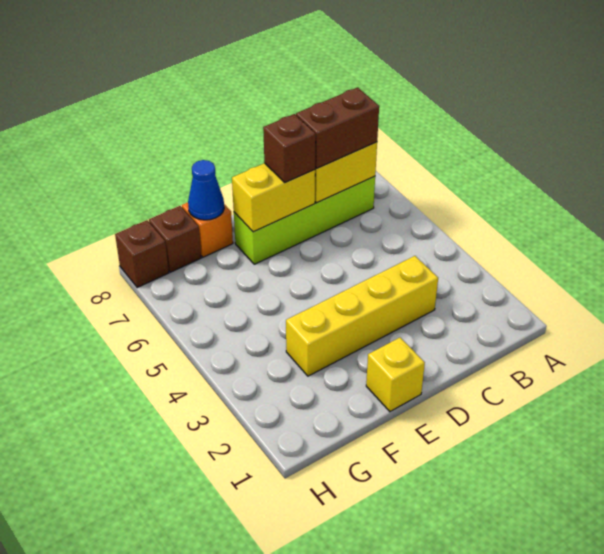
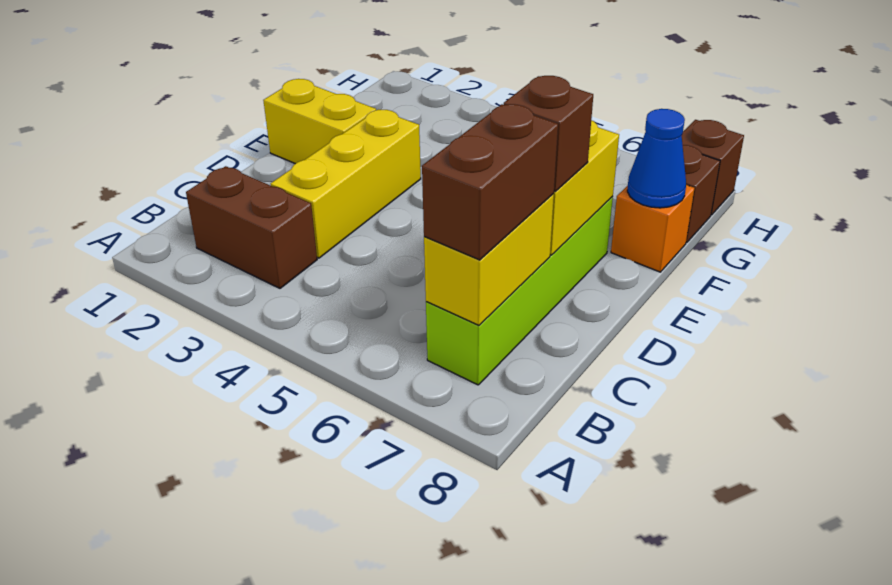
none -> brown brick B2:B3 level 1
yellow brick C3:F3 level 1 -> yellow brick C3:E3 level 1
yellow brick E1 level 1 -> yellow brick E1:E2 level 1

